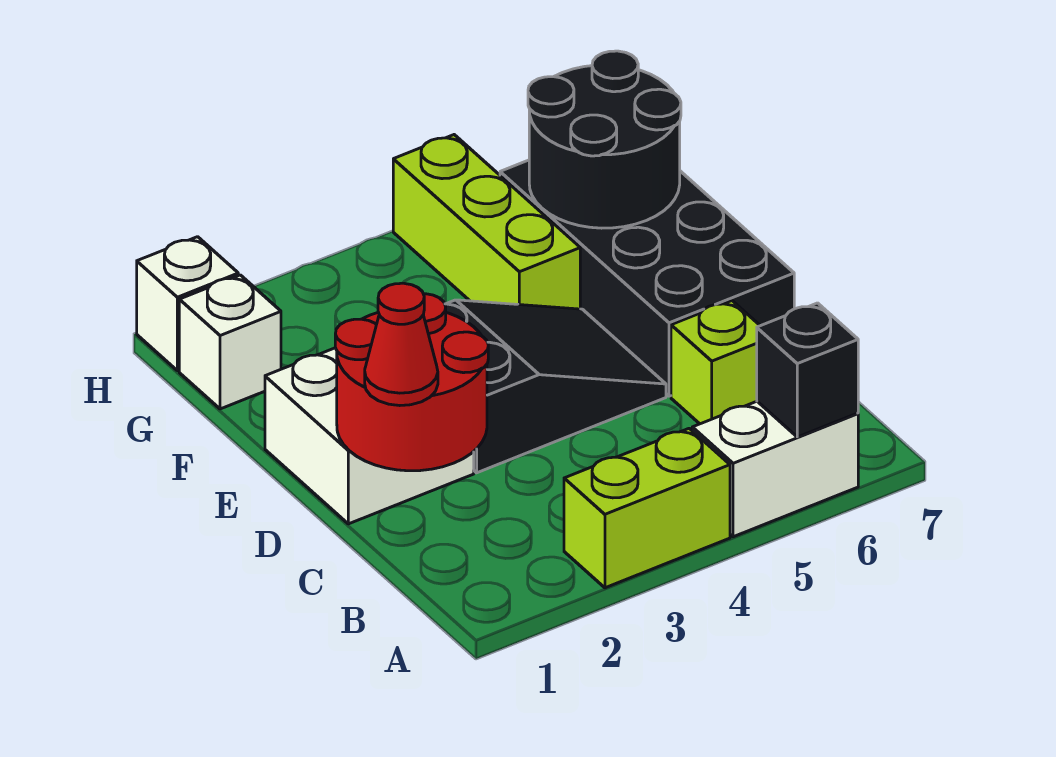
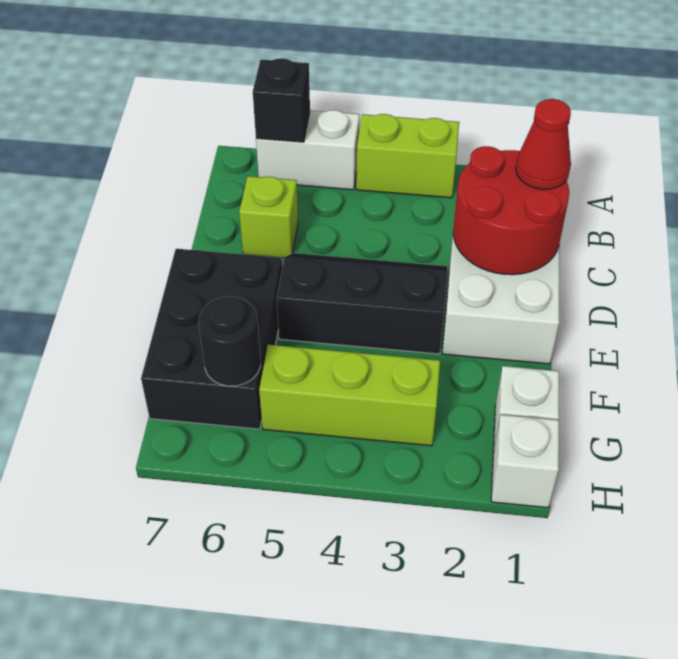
black slope D3:E5 level 1 top 3 -> black slope D3:E5 level 1 top E
black brick D6:G7 level 1 -> black brick E6:G7 level 1
lime brick F5:H5 level 1 -> lime brick G3:G5 level 1
black round brick F6:G7 level 2 -> black round brick G6 level 2

